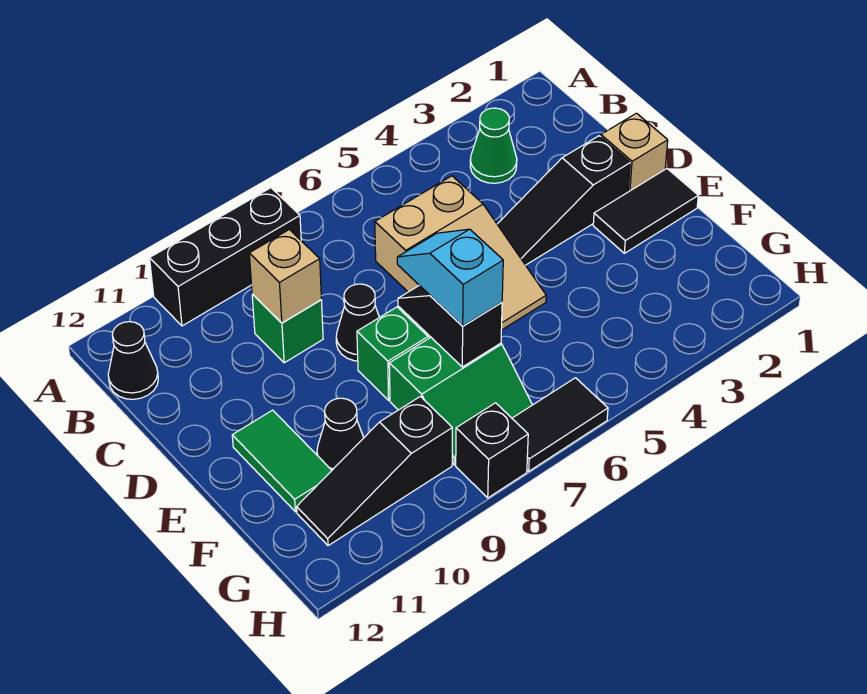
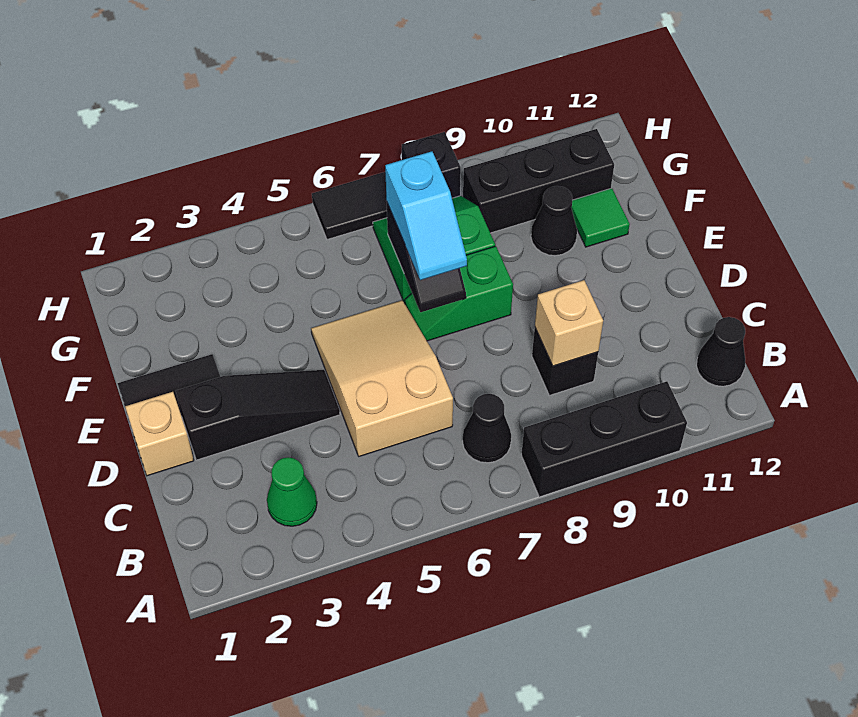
green brick C9 level 1 -> black brick C9 level 1
black cone D8 level 1 -> black cone B7 level 1
green tile E11:F11 level 1 -> green tile F11 level 1
black slope G9:G11 level 1 top 9 -> black brick G9:G11 level 1

